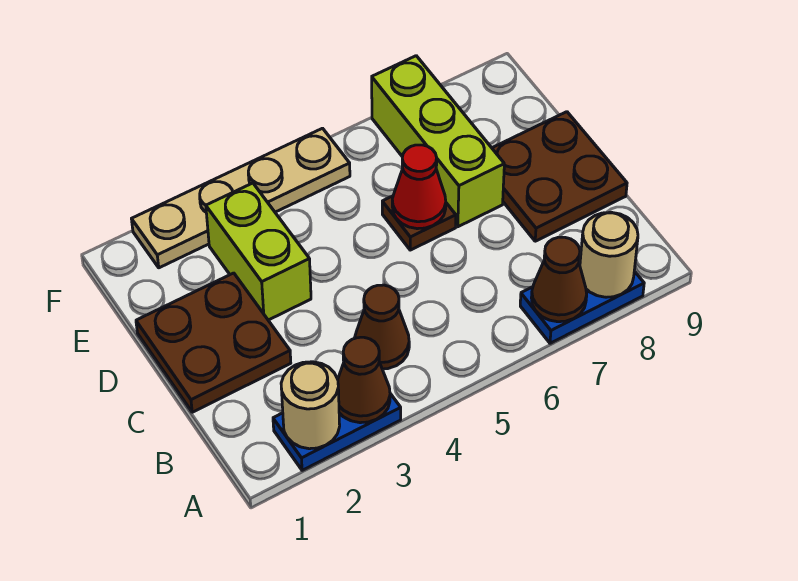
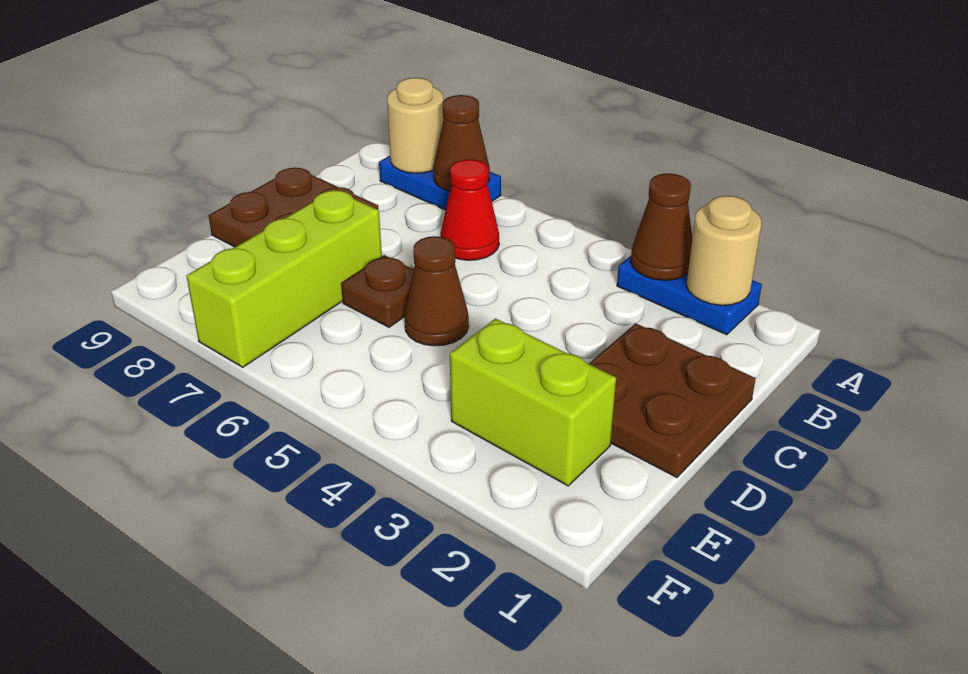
brown cone B4 level 1 -> brown cone D5 level 1
lime brick D3:E3 level 1 -> lime brick E2:E3 level 1
red cone D6 level 2 -> red cone B6 level 1
tan plate F2:F5 level 1 -> none

